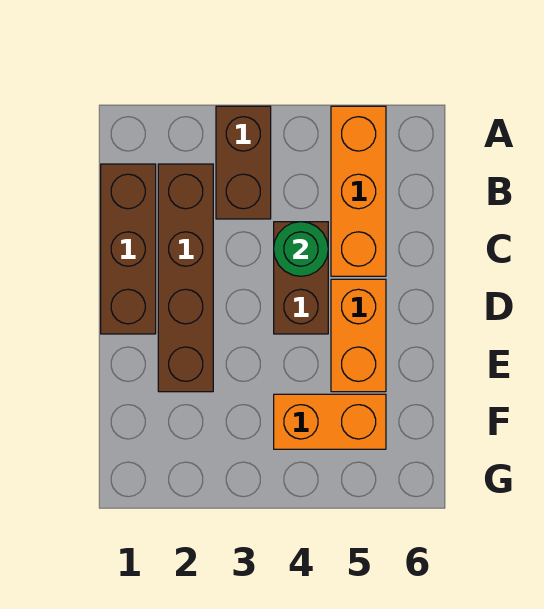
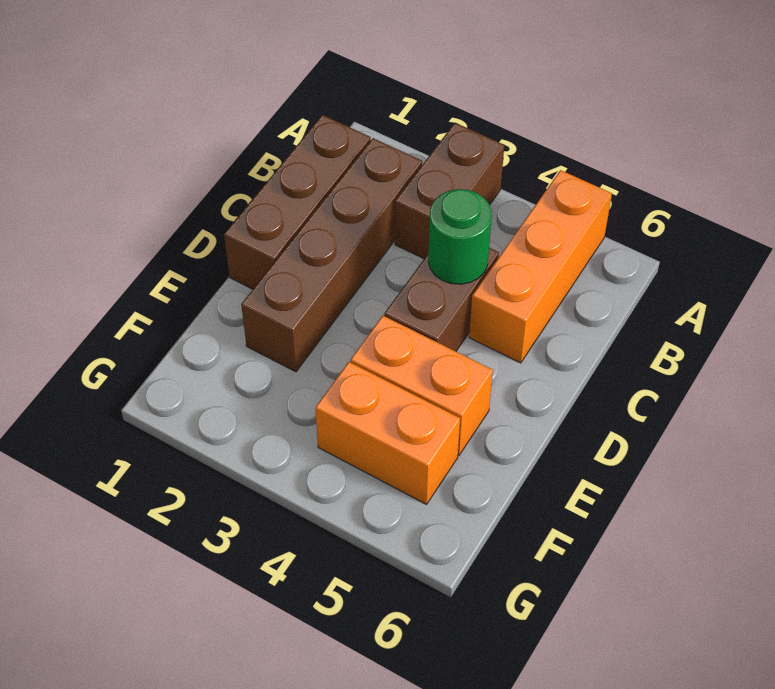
orange brick D5:E5 level 1 -> orange brick E4:E5 level 1

